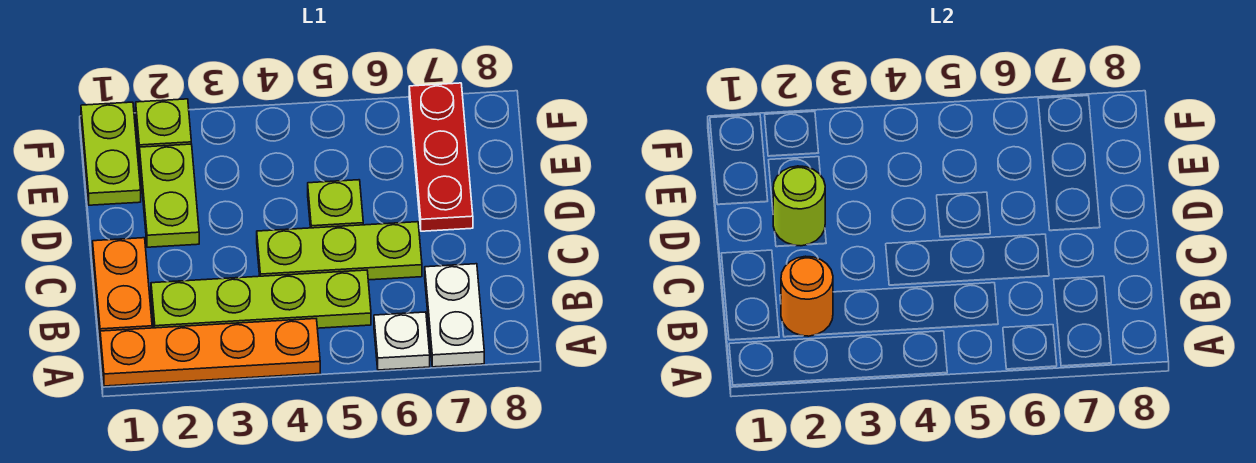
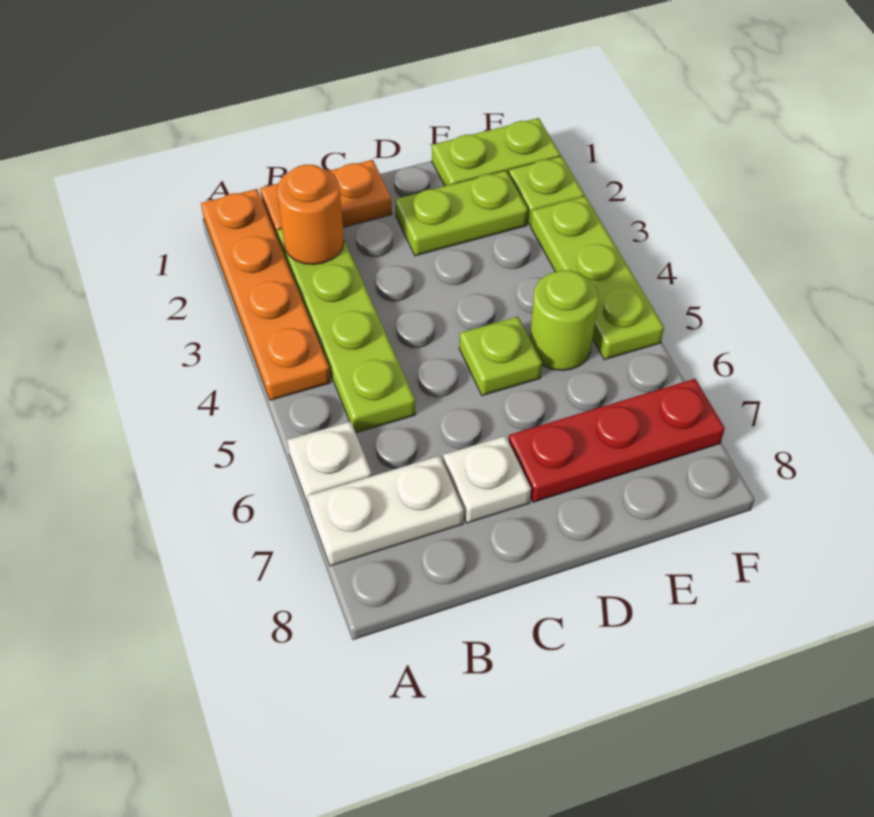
lime plate C4:C6 level 1 -> lime plate F3:F5 level 1
none -> white plate C7 level 1
lime round brick D2 level 2 -> lime round brick E5 level 1

